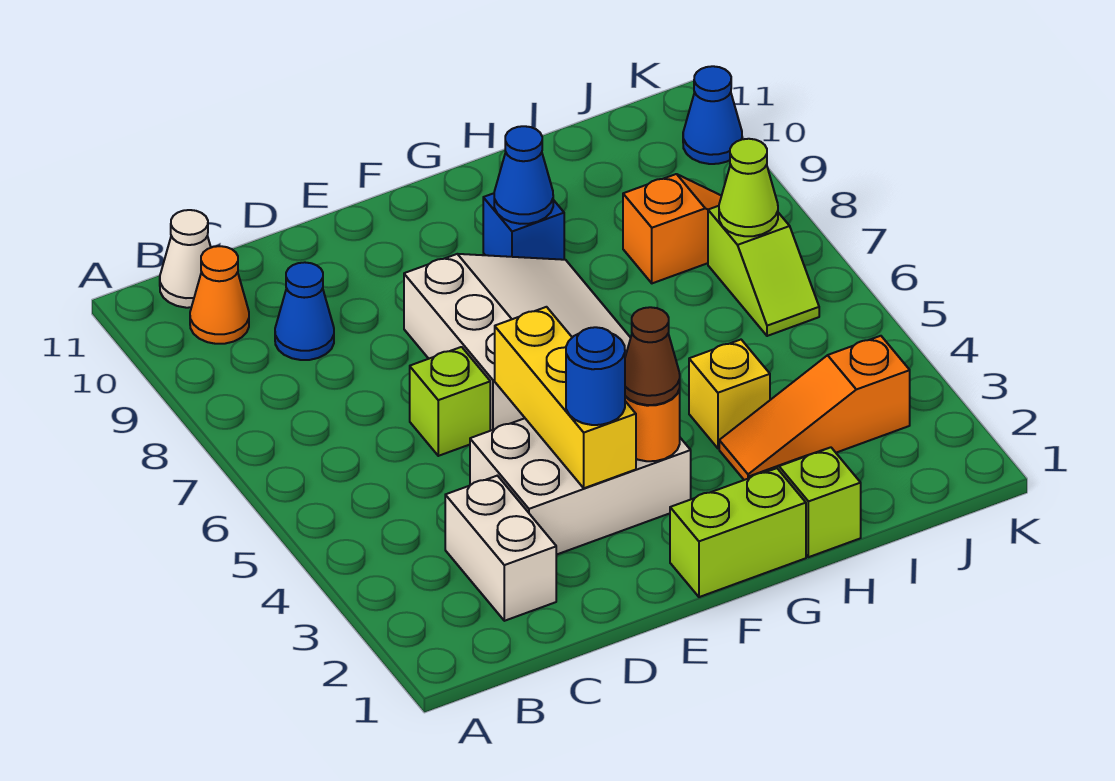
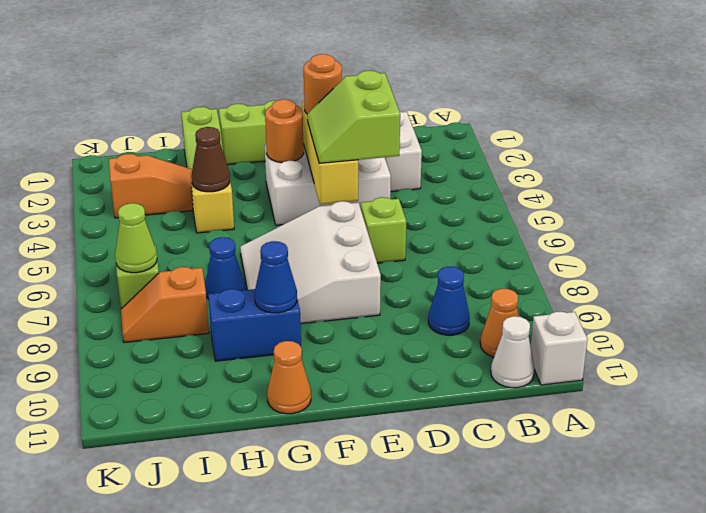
none -> white brick A11 level 1
none -> lime slope D4:E5 level 3 top D
blue round brick E3 level 3 -> orange round brick E3 level 3
brown cone F3 level 3 -> brown cone H4 level 2
blue brick G9 level 1 -> blue brick G9:H9 level 1
none -> orange cone G11 level 1
blue cone K10 level 1 -> blue cone H7 level 1

